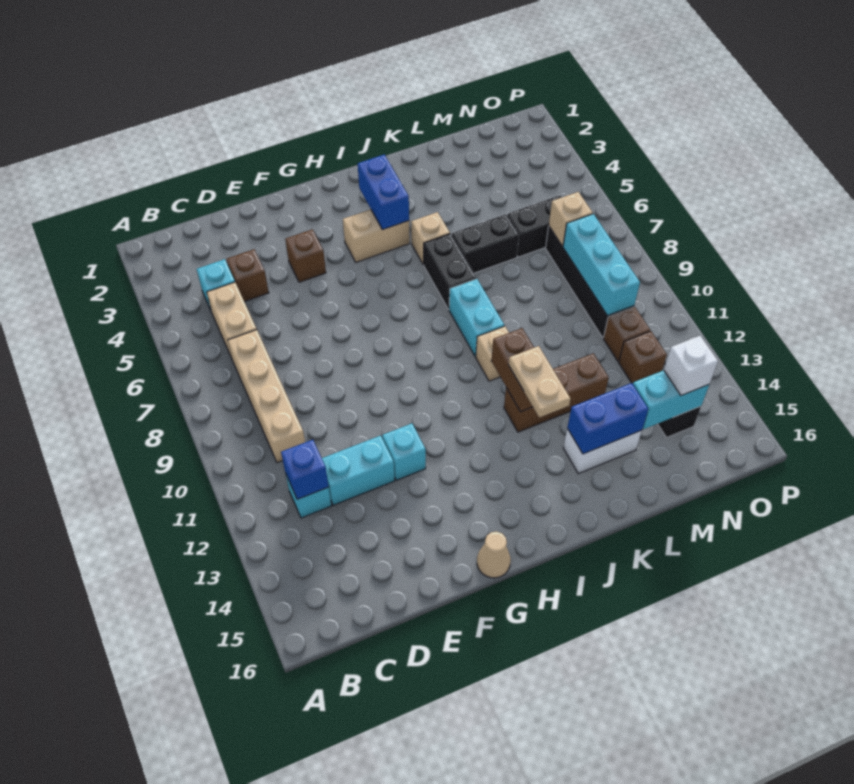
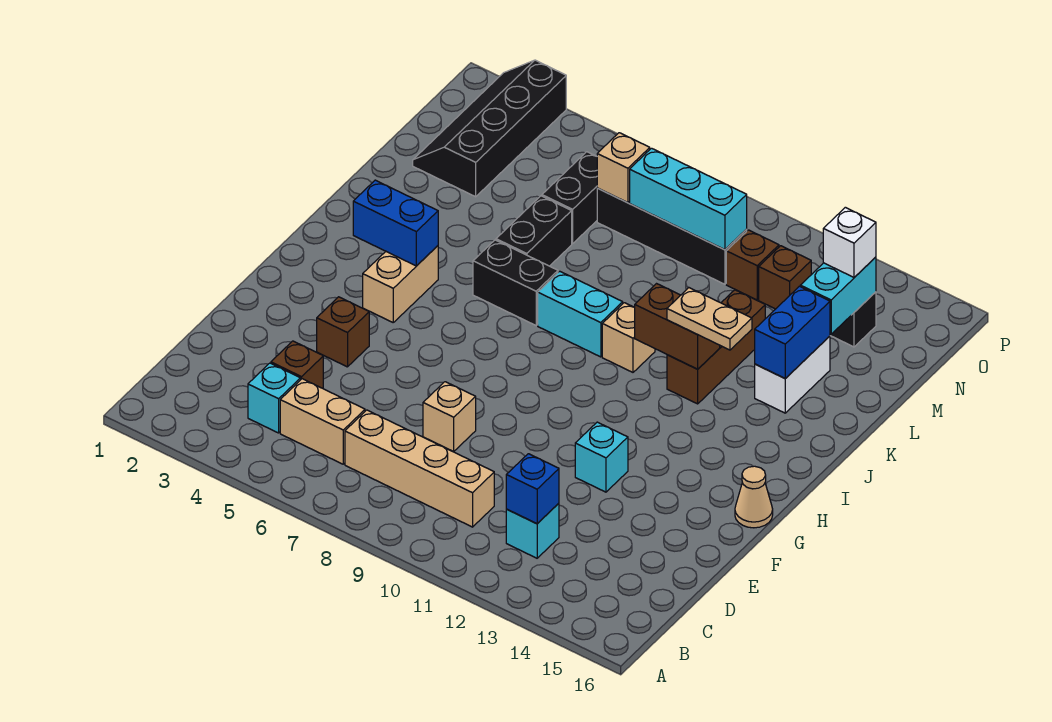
cyan brick D12:E12 level 1 -> none
tan brick J5 level 1 -> tan brick E8 level 1
none -> black slope M2:P3 level 1 top 3

